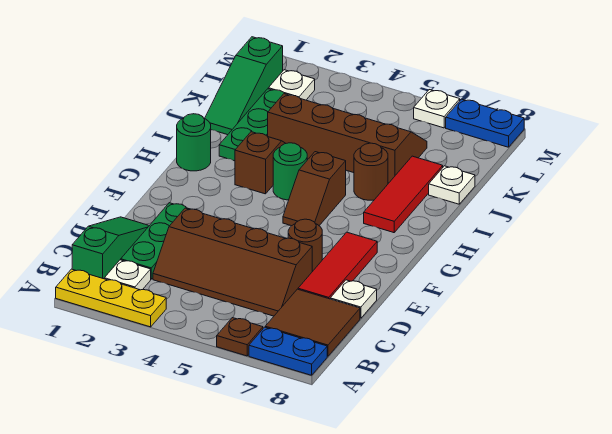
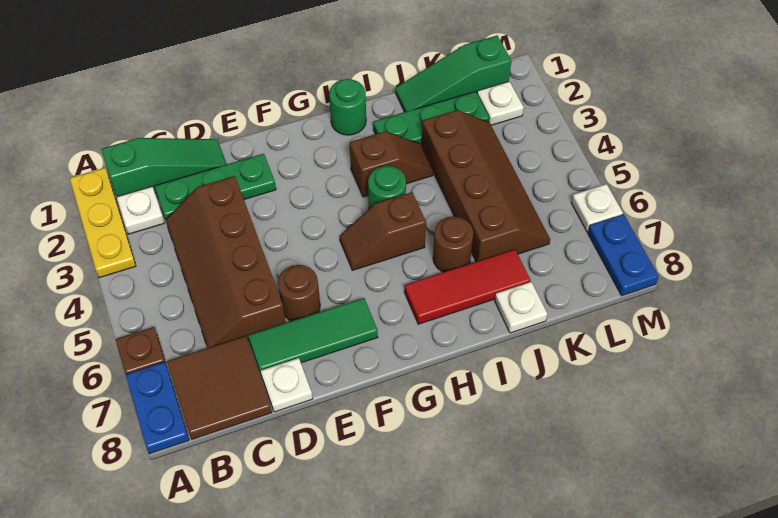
red tile D7:F7 level 1 -> green tile D7:F7 level 1

